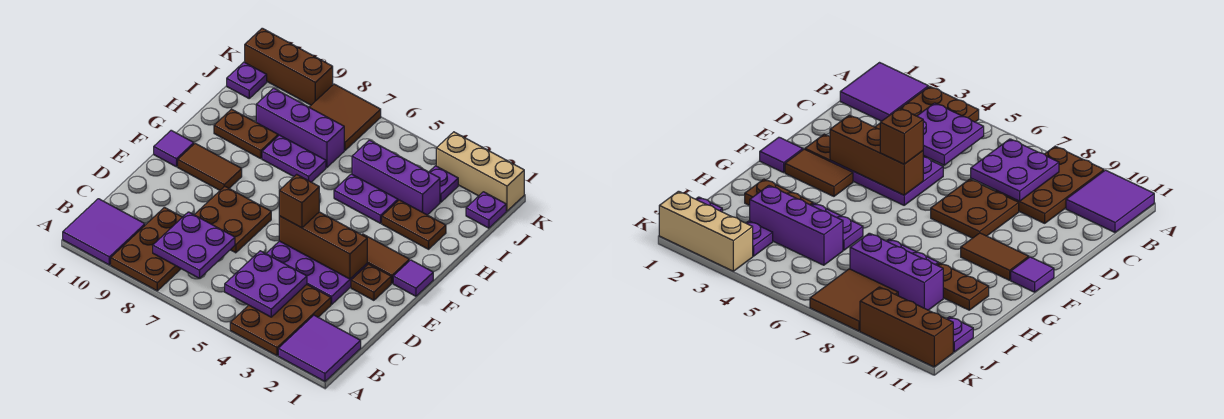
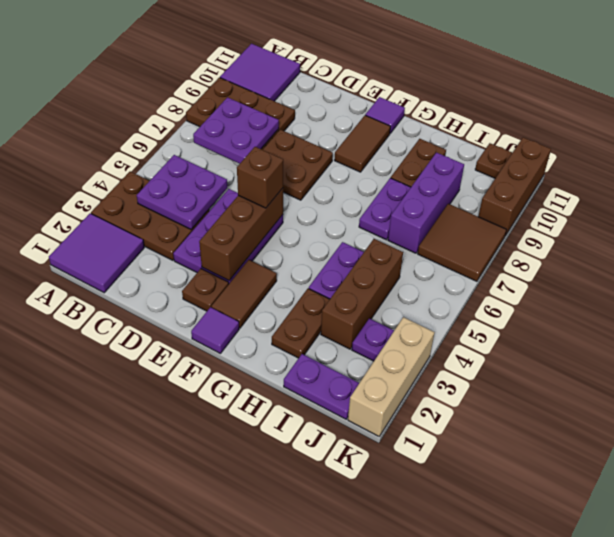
purple brick I3:I5 level 1 -> brown brick I3:I5 level 1
purple plate J1 level 1 -> purple plate I1:J1 level 1
purple plate J11 level 1 -> brown plate J11 level 1

